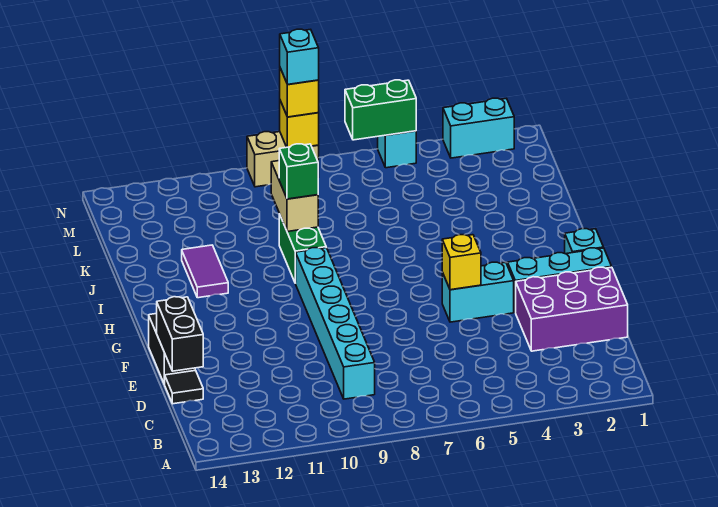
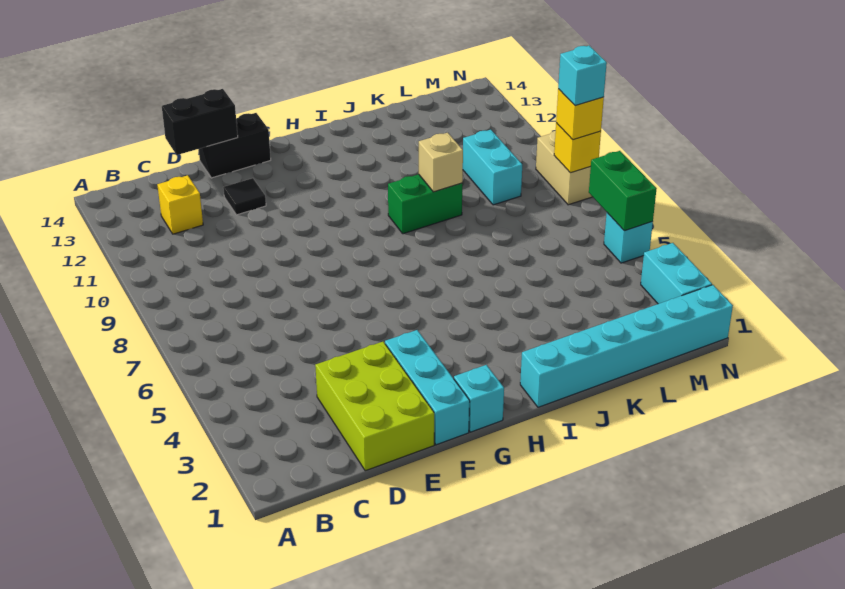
cyan brick C9:H9 level 1 -> cyan brick I1:N1 level 1
purple brick D1:E3 level 1 -> lime brick D1:E3 level 1
black tile D14 level 1 -> black tile E12 level 1
cyan brick F4:F5 level 1 -> cyan brick L9:L10 level 1
yellow brick F5 level 2 -> yellow brick C12 level 1
purple tile I12:J12 level 1 -> none
tan brick J9:K9 level 2 -> tan brick J9 level 2
green brick J9 level 3 -> none

